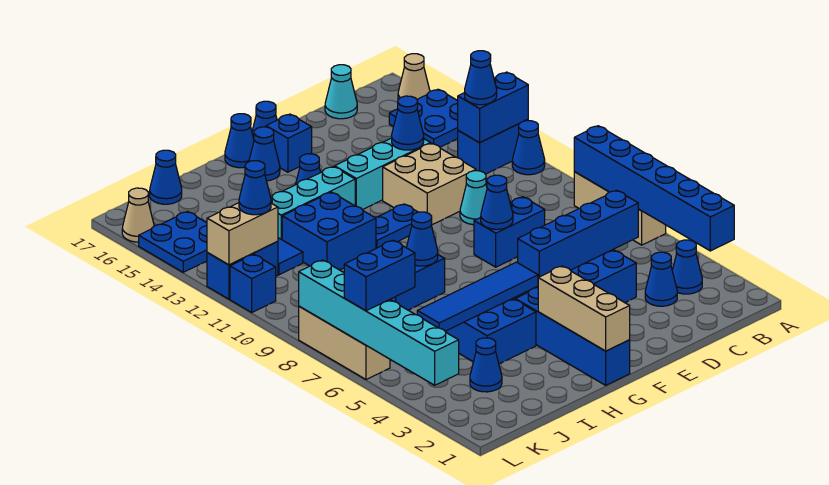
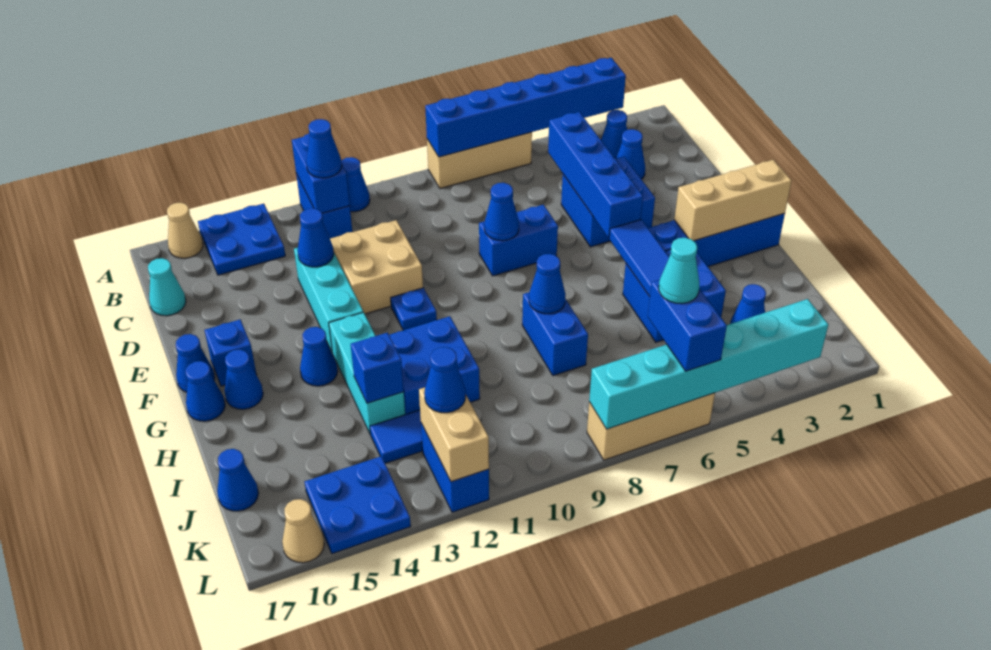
blue brick D8:E8 level 1 -> blue brick E7:E8 level 1
cyan cone D10 level 1 -> cyan cone K6 level 4
blue plate F11:G11 level 1 -> blue plate F11 level 1
blue brick L11 level 1 -> blue brick I13 level 2

